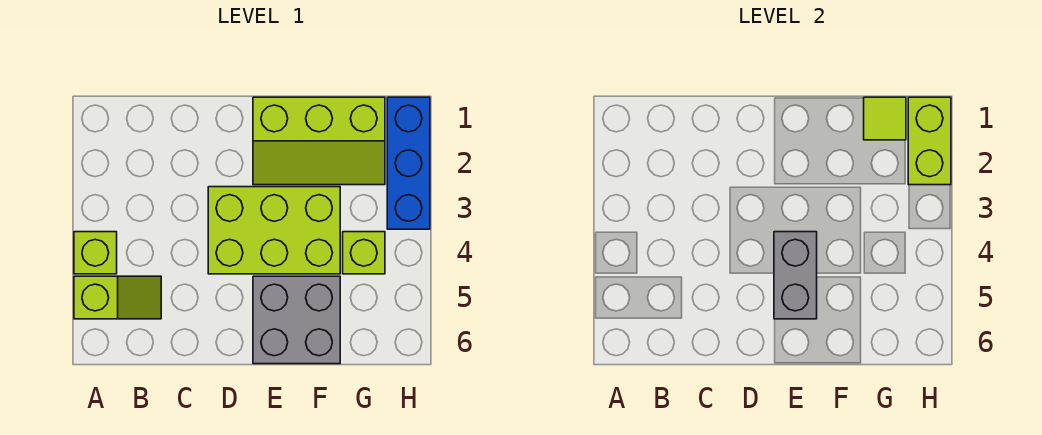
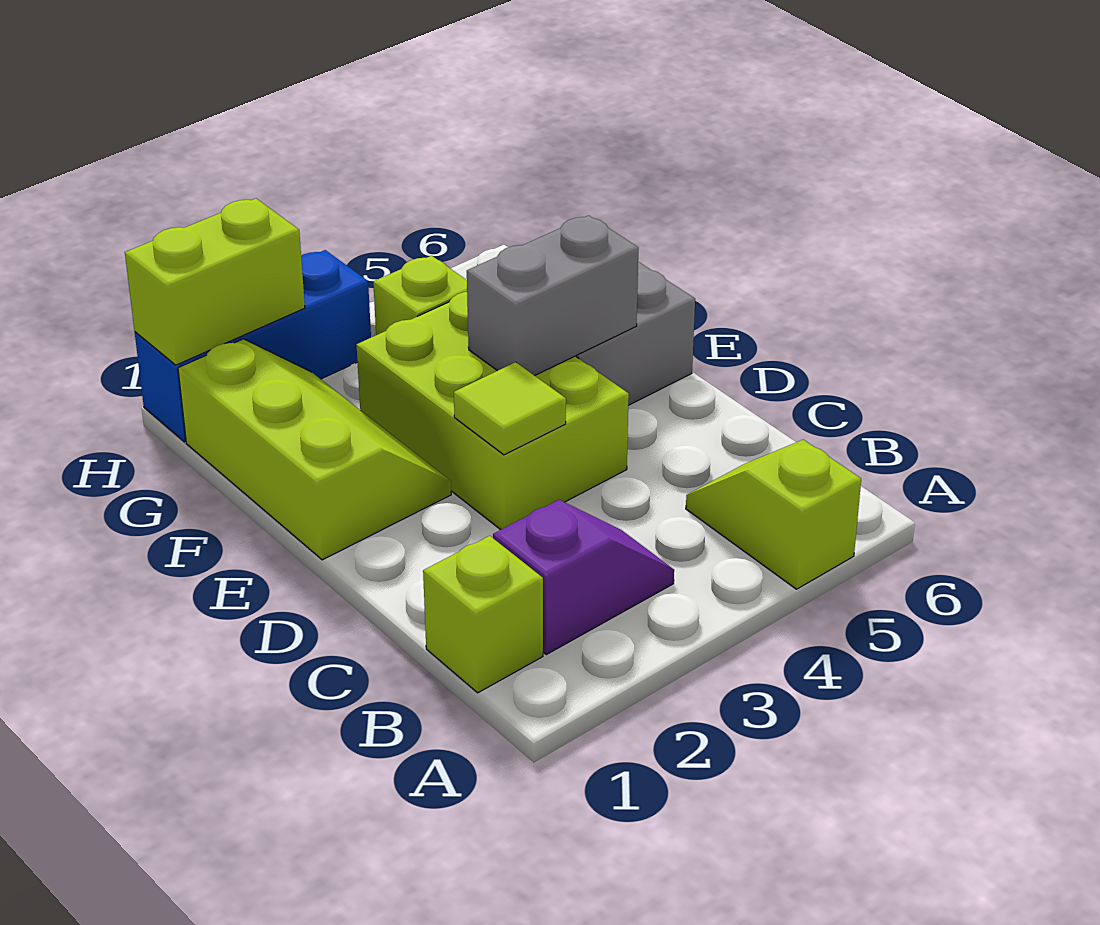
lime brick A4 level 1 -> lime brick B1 level 1
none -> purple slope B2:B3 level 1 top 2
lime tile G1 level 2 -> lime tile D3 level 2

